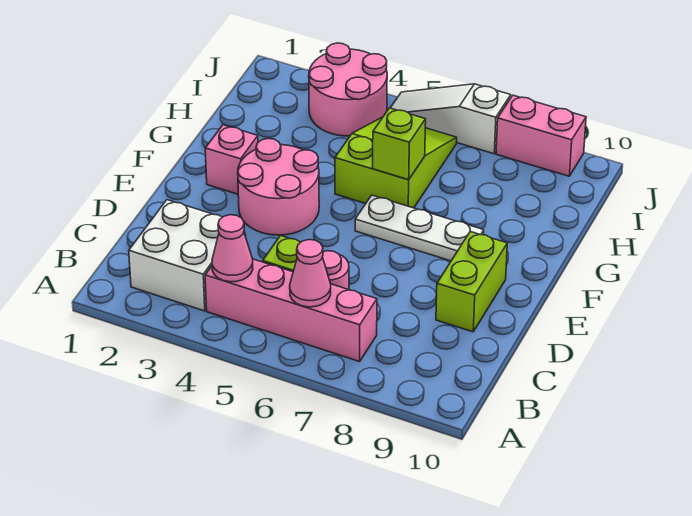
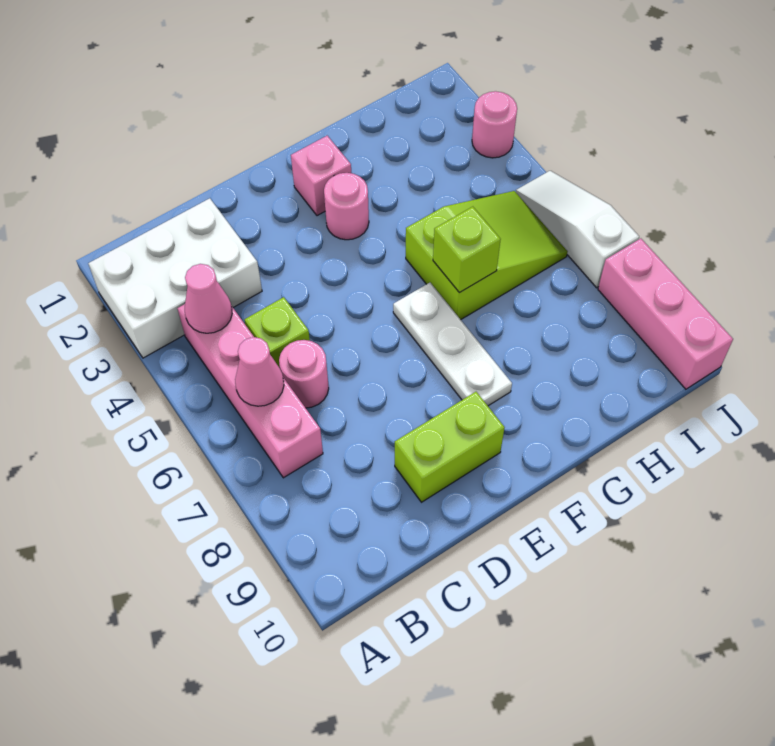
white brick B2:C3 level 1 -> white brick A2:C3 level 1
pink round brick E3:F4 level 1 -> pink round brick F3 level 1
pink round brick I3:J4 level 1 -> pink round brick J3 level 1
pink brick J8:J9 level 1 -> pink brick J8:J10 level 1

